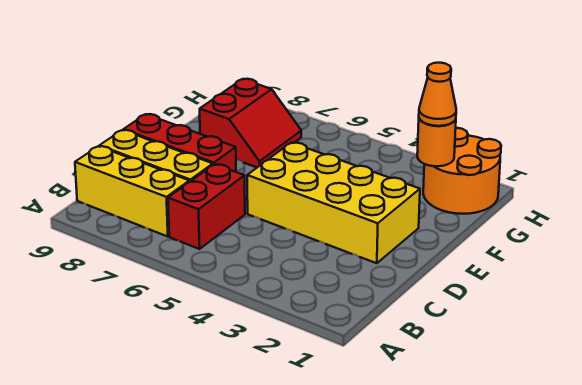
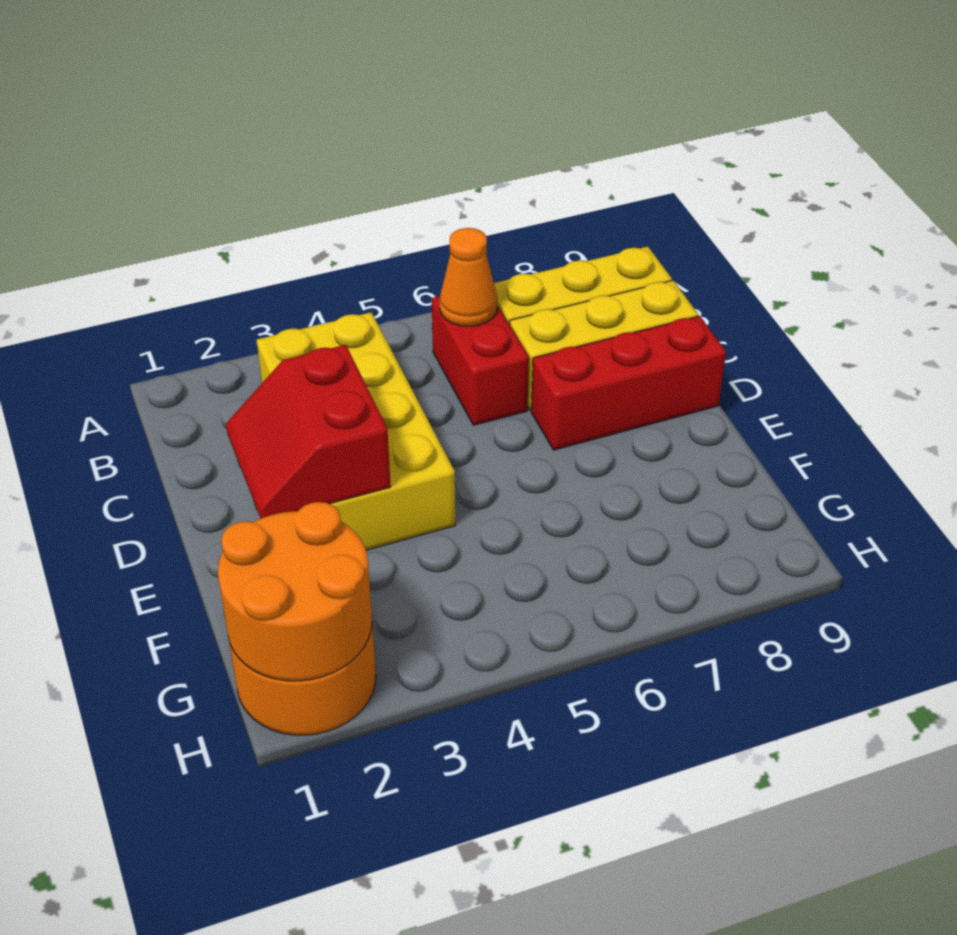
yellow brick D2:E5 level 1 -> yellow brick B3:E4 level 1
red slope F7:G8 level 1 top 8 -> red slope D2:E3 level 2 top 3
orange round brick G2 level 2 -> orange round brick G1:H2 level 2
orange cone G2 level 3 -> orange cone B6 level 2

